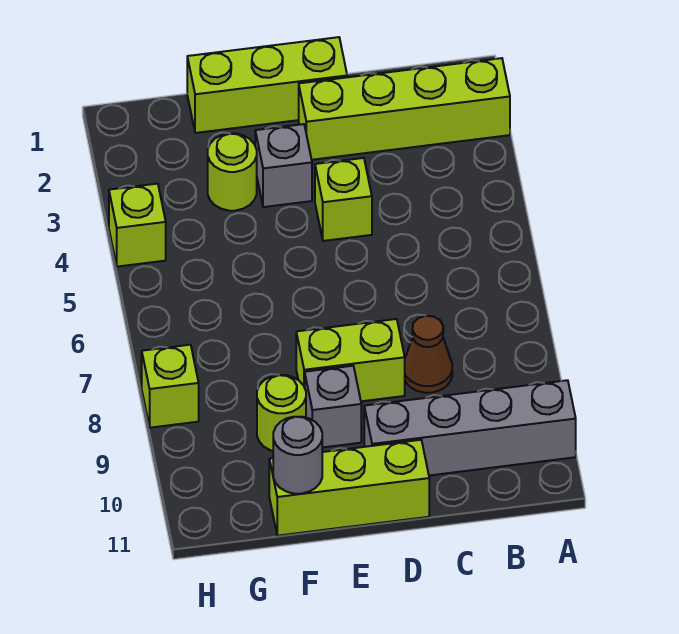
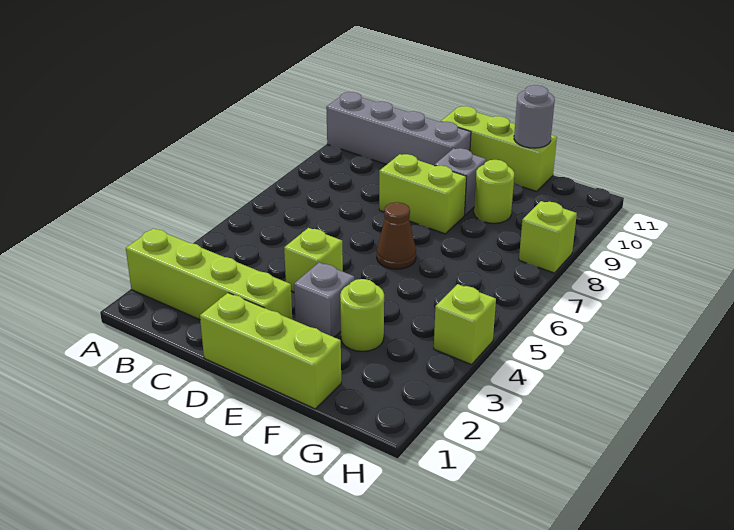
brown cone C8 level 1 -> brown cone E6 level 1

